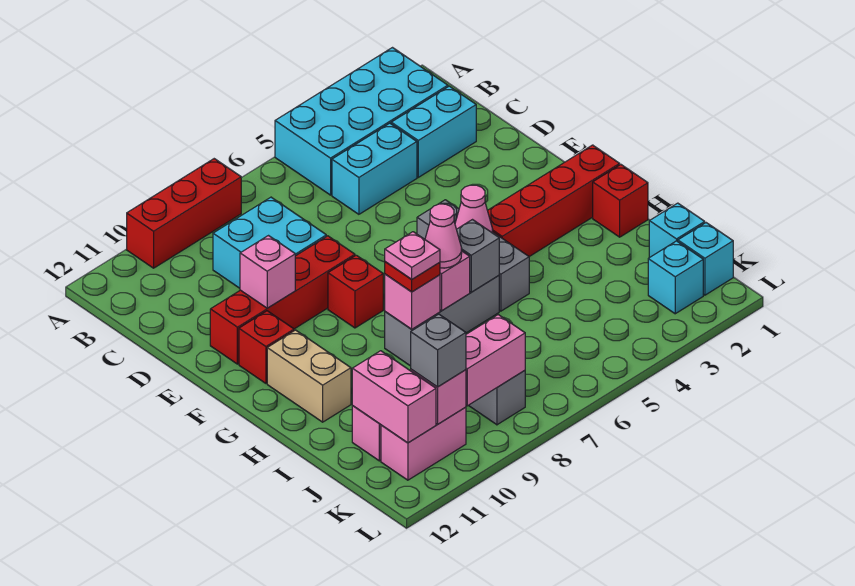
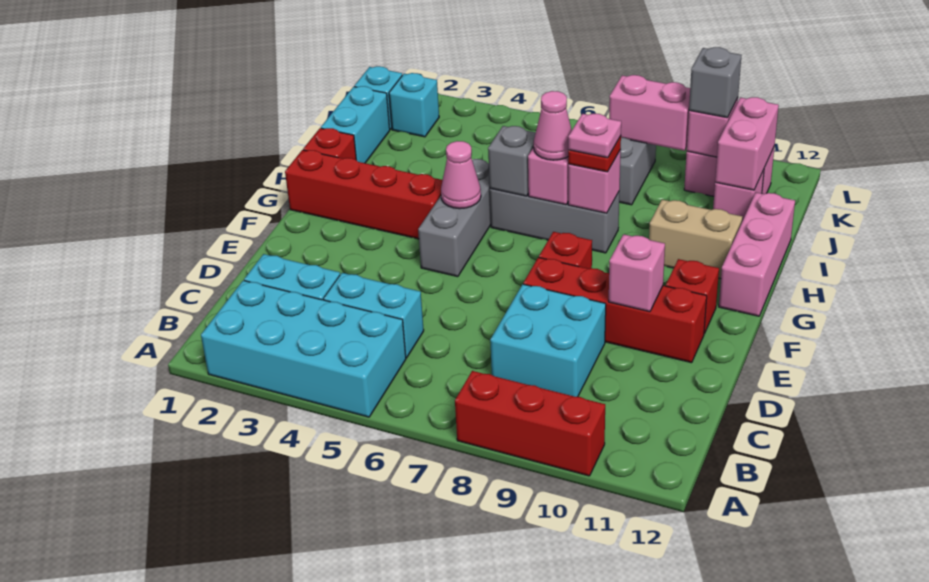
tan brick G11:H11 level 1 -> tan brick H10:H11 level 1
none -> pink brick G12:I12 level 1
cyan brick J1 level 1 -> cyan brick I1:J1 level 1

